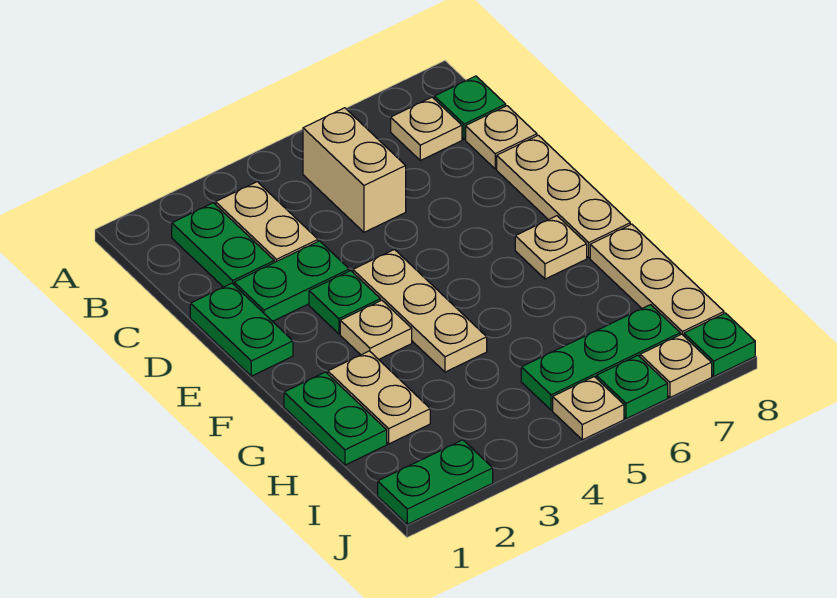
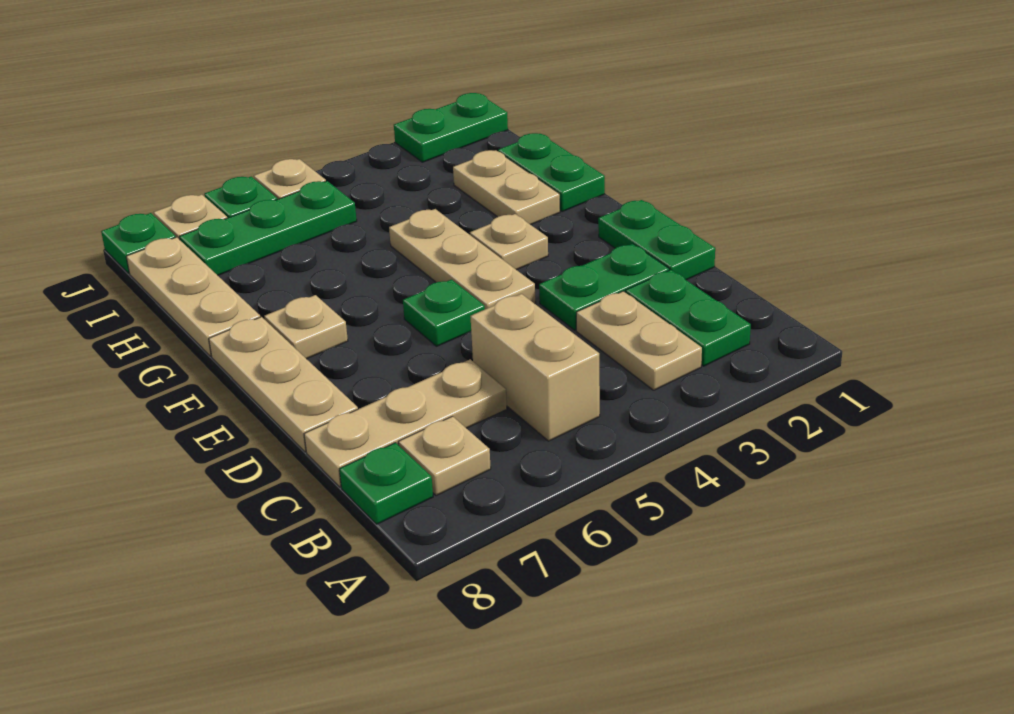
tan plate C8 level 1 -> tan plate C6:C8 level 1
green plate E3 level 1 -> green plate E5 level 1

